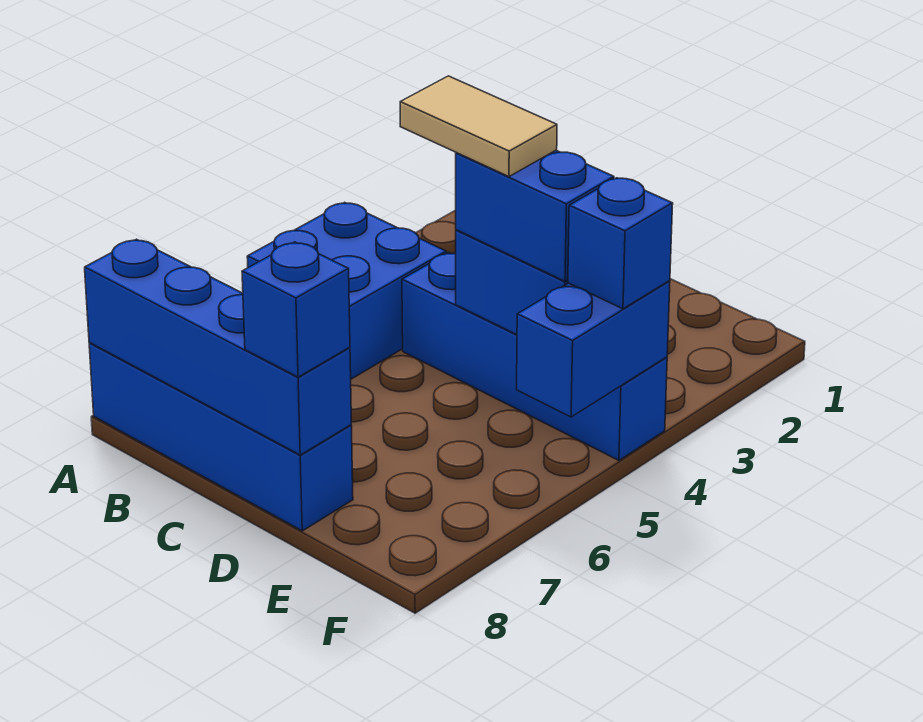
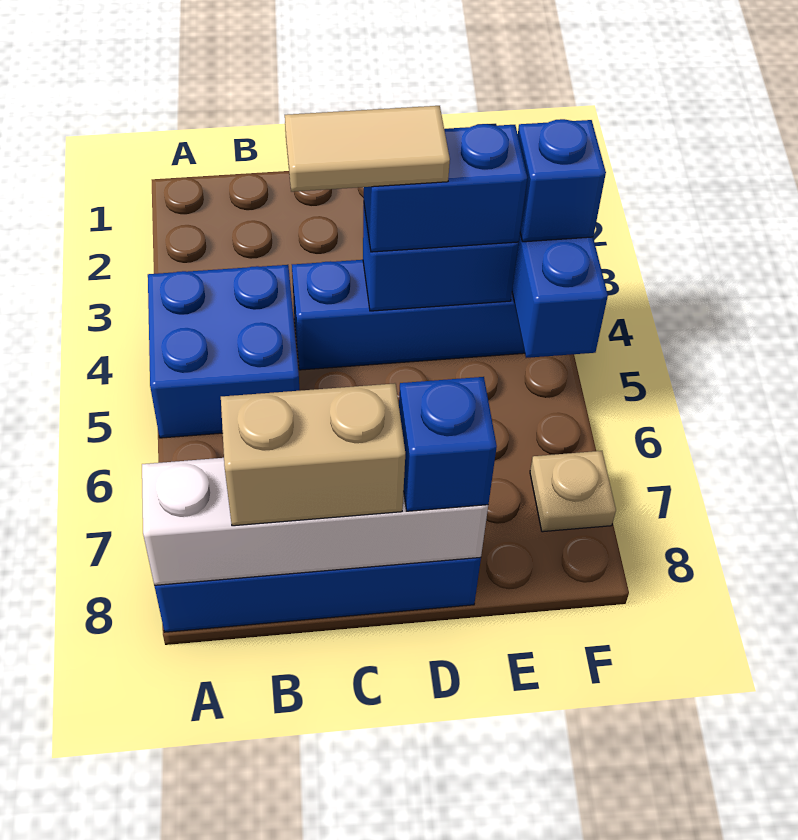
blue brick A8:D8 level 2 -> white brick A8:D8 level 2
none -> tan brick B8:C8 level 3
none -> tan plate F7 level 1

